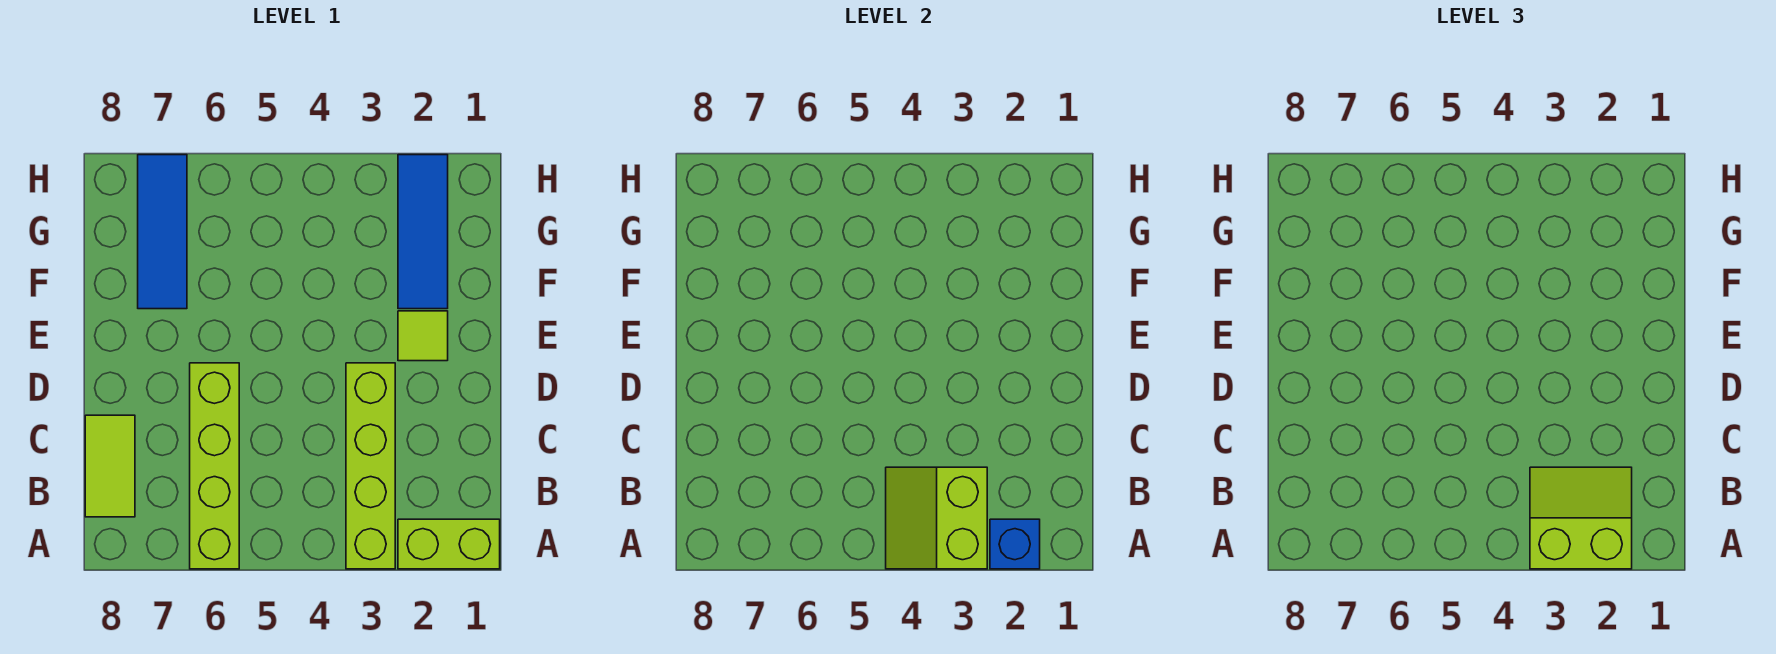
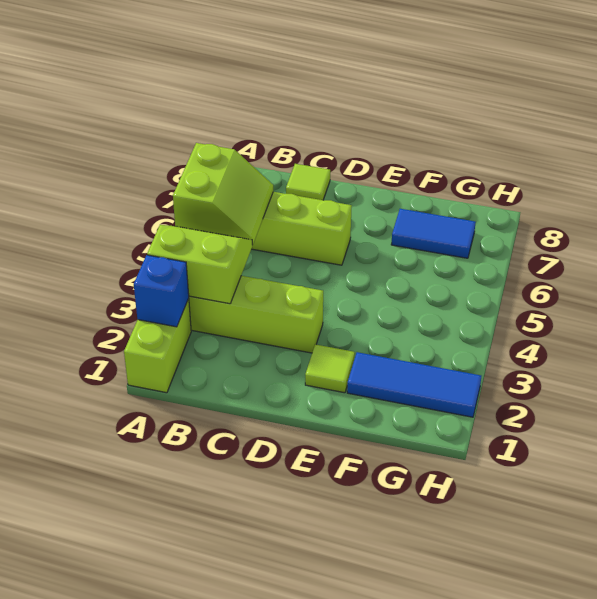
lime slope A2:B3 level 3 top A -> lime slope A5:B6 level 2 top A
lime tile B8:C8 level 1 -> lime tile C8 level 1
blue tile F7:H7 level 1 -> blue tile F7:G7 level 1

